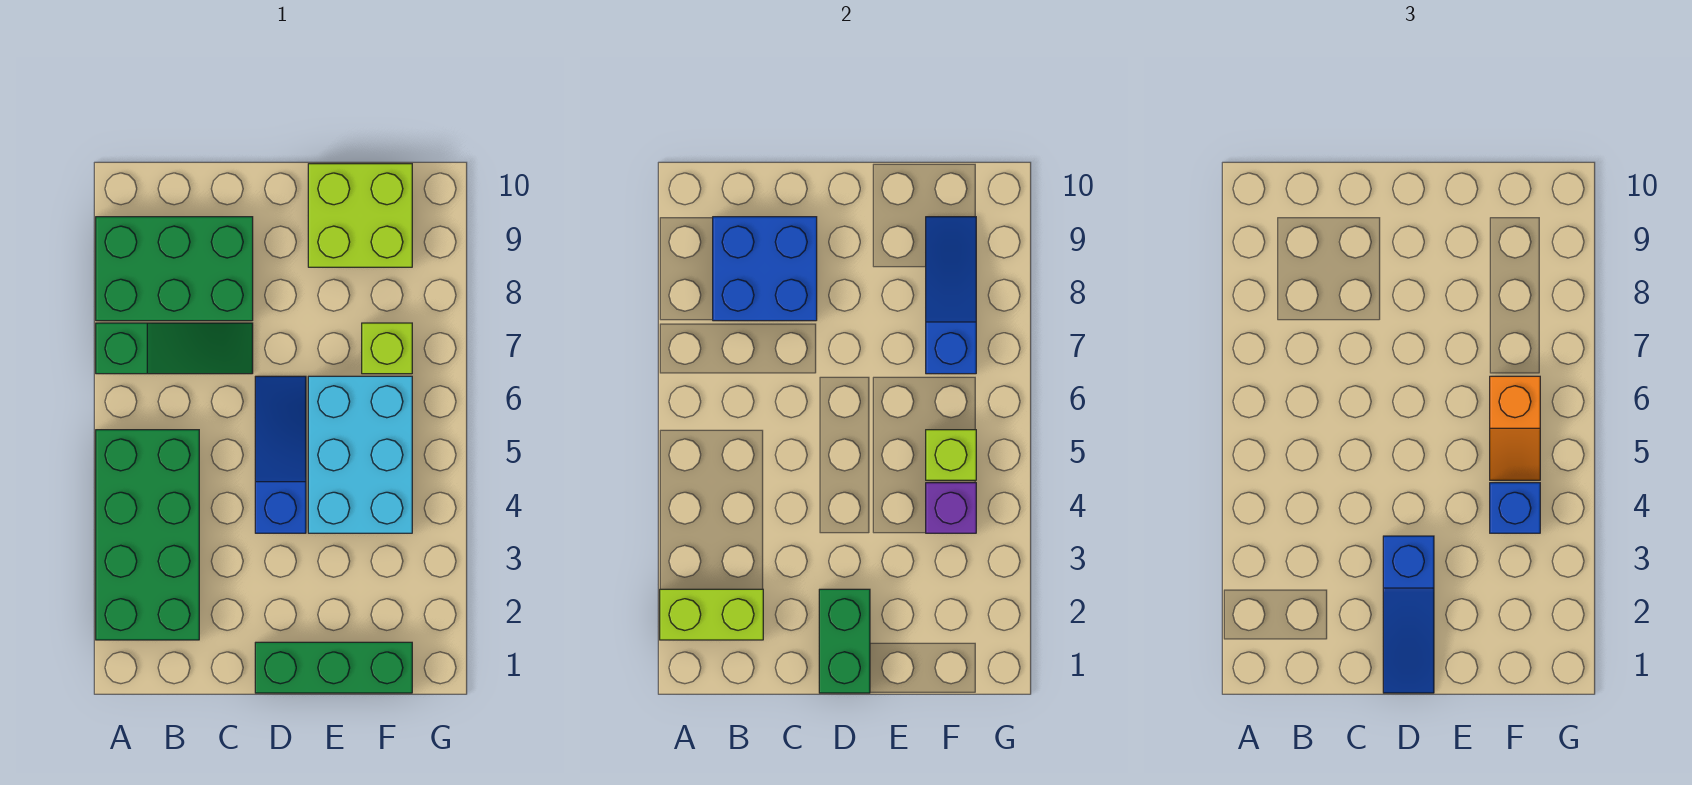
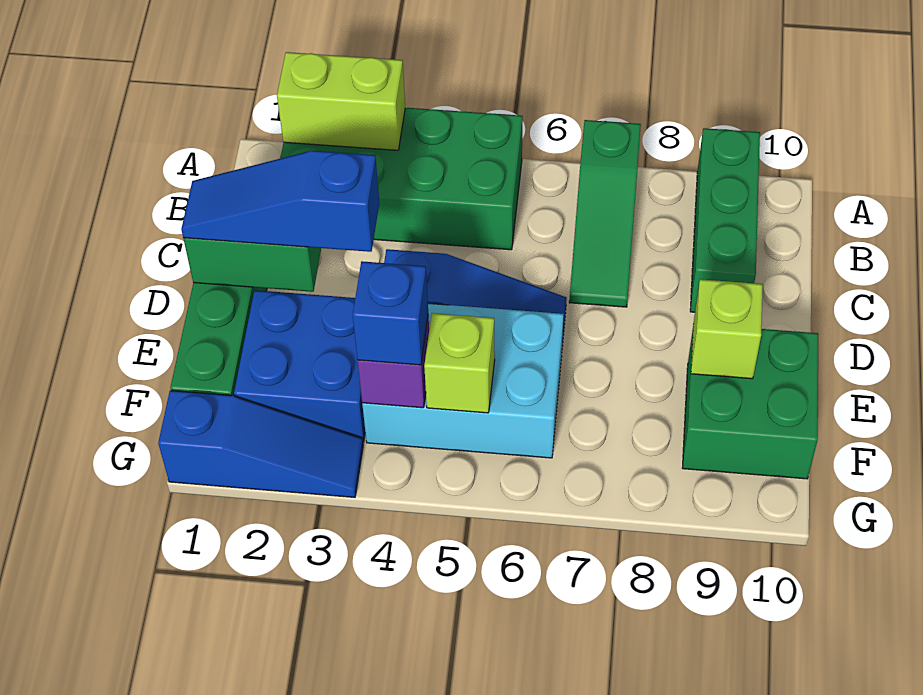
lime brick A2:B2 level 2 -> lime brick A2:A3 level 2
green brick A8:C9 level 1 -> green brick A9:C9 level 1
blue brick B8:C9 level 2 -> blue brick E2:F3 level 1
lime brick E9:F10 level 1 -> green brick E9:F10 level 1
orange slope F5:F6 level 3 top 6 -> none
lime brick F7 level 1 -> lime brick E9 level 2
blue slope F7:F9 level 2 top 7 -> blue slope G1:G3 level 1 top 1

